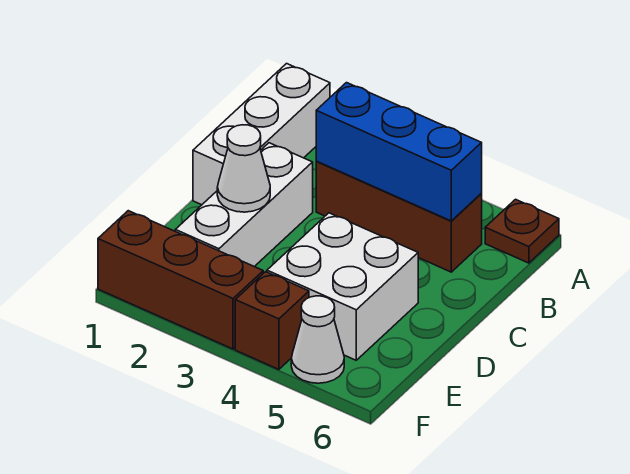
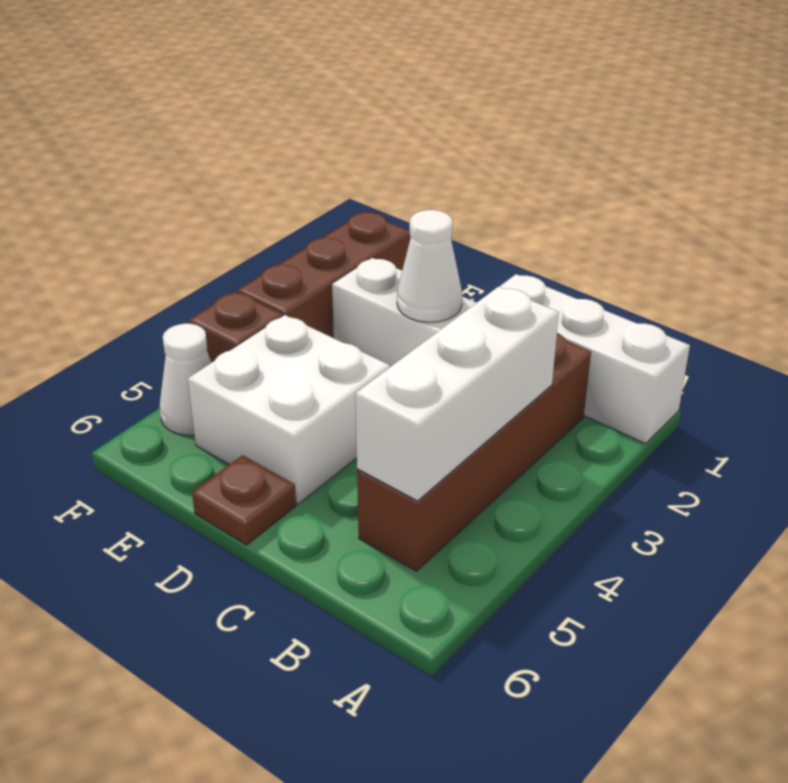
brown plate A6 level 1 -> brown plate D6 level 1
brown brick B3:B5 level 1 -> brown brick B2:B5 level 1
blue brick B3:B5 level 2 -> white brick B3:B5 level 2

